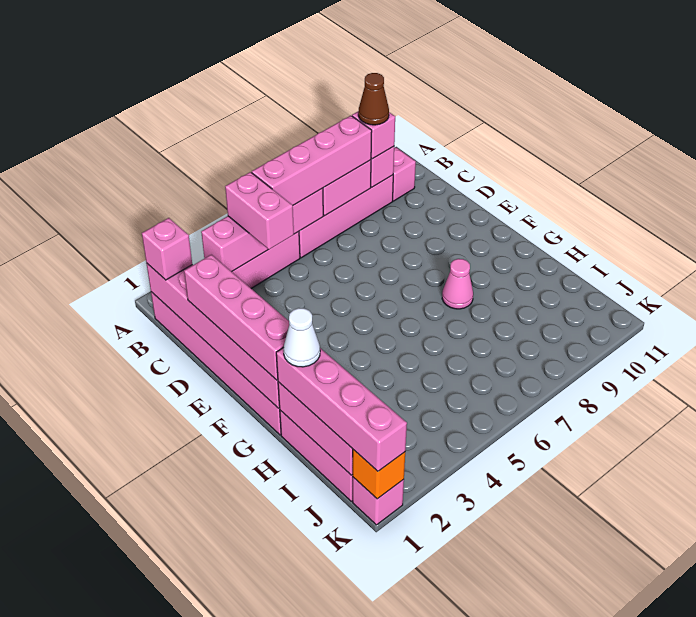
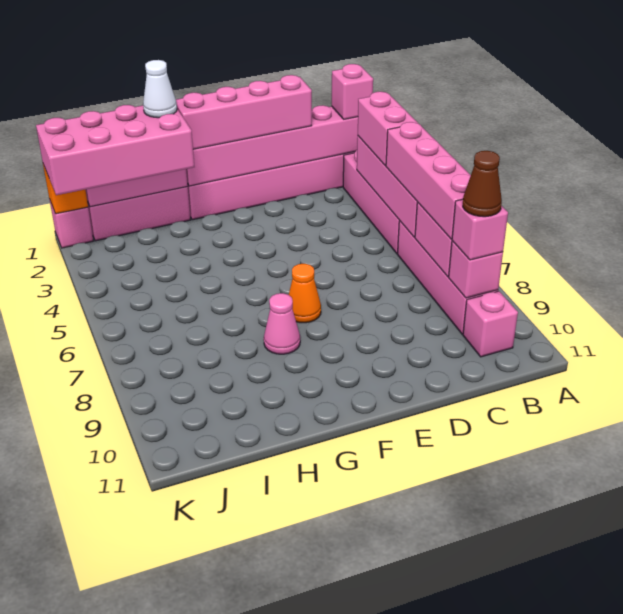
pink brick B4:C4 level 3 -> pink brick B3:B4 level 3
none -> orange cone F7 level 1
pink brick H1:K1 level 3 -> pink brick H1:K2 level 3

